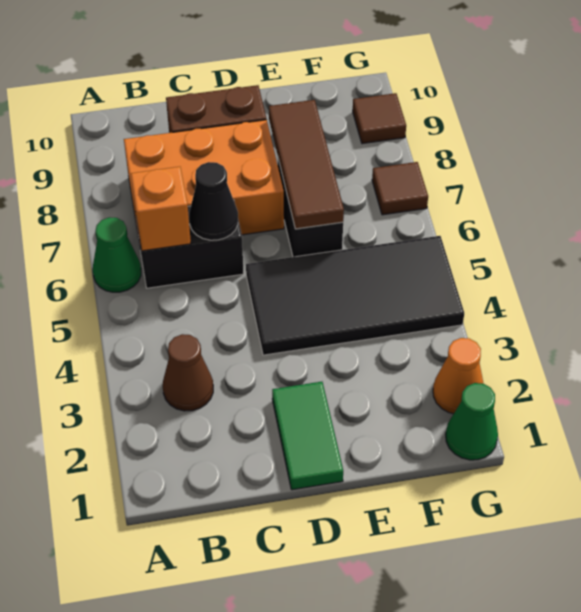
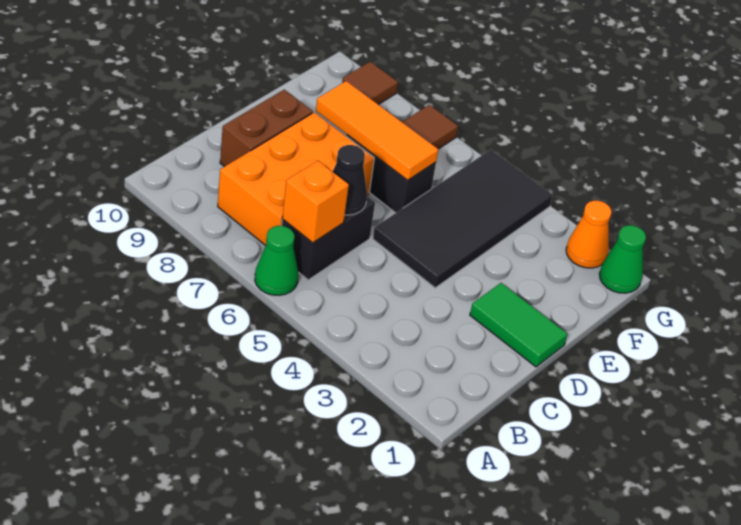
brown cone B3 level 1 -> none
brown tile E6:E8 level 2 -> orange tile E6:E8 level 2

